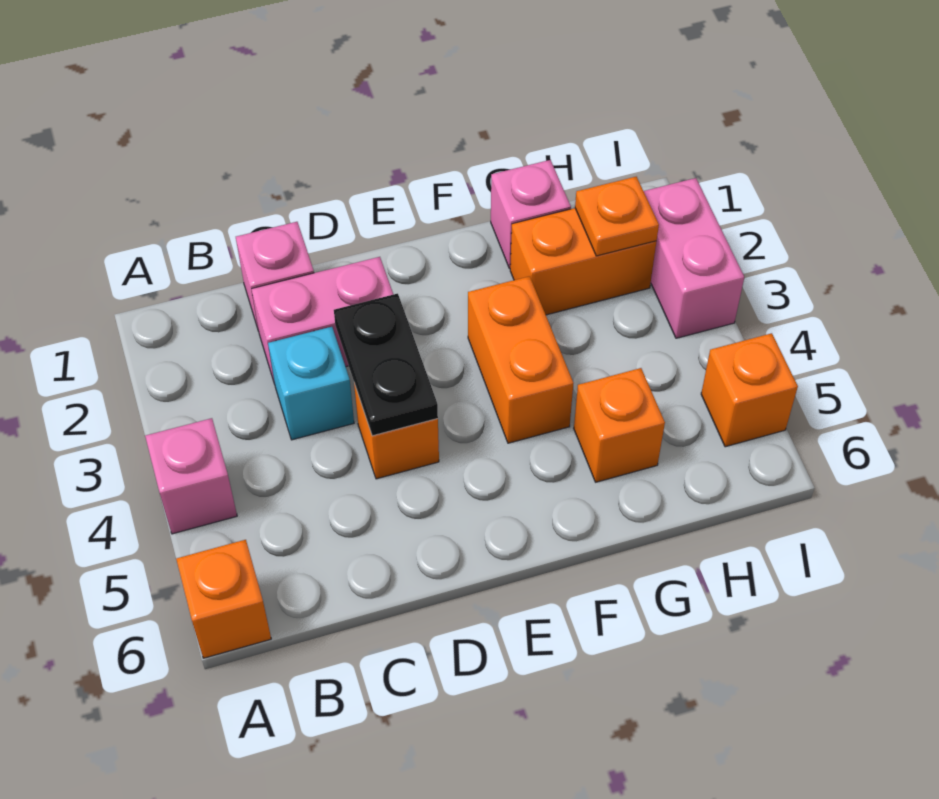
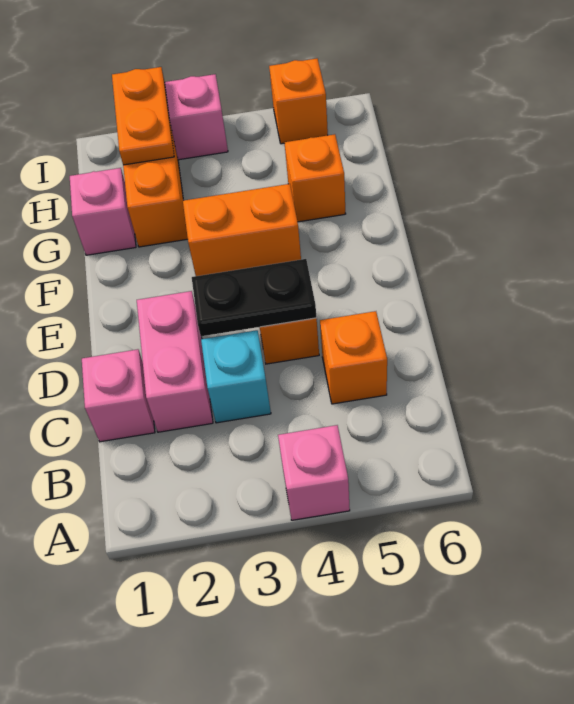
orange brick A6 level 1 -> orange brick C5 level 1
orange plate H2 level 2 -> orange plate H2:I2 level 2

